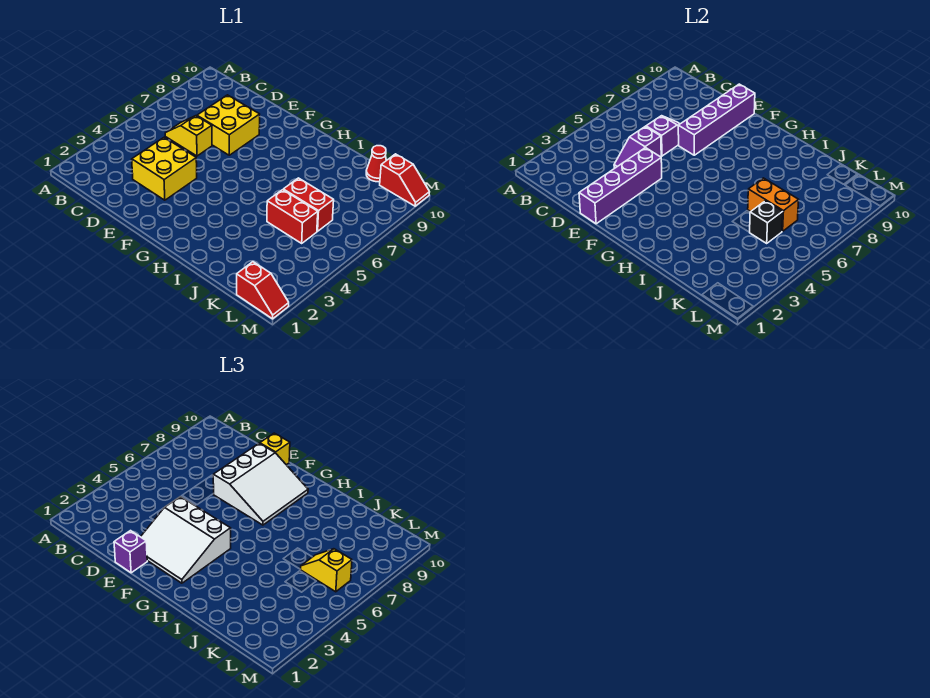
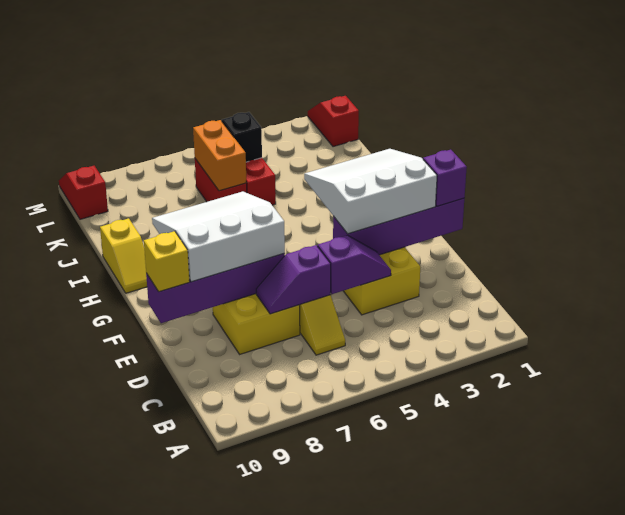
white slope E2:G4 level 3 top 4 -> white slope E2:G4 level 3 top E
yellow slope K6:L6 level 3 top L -> yellow slope H10:I10 level 1 top I
red cone K10 level 1 -> none

